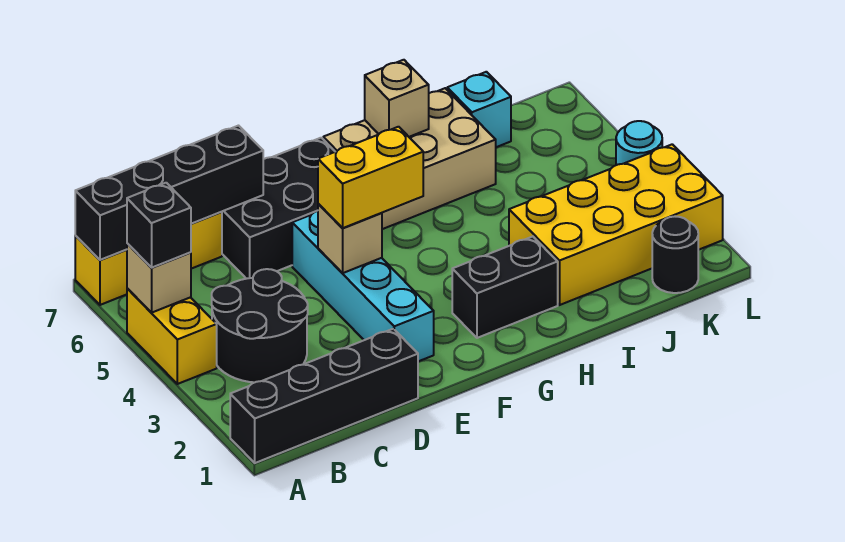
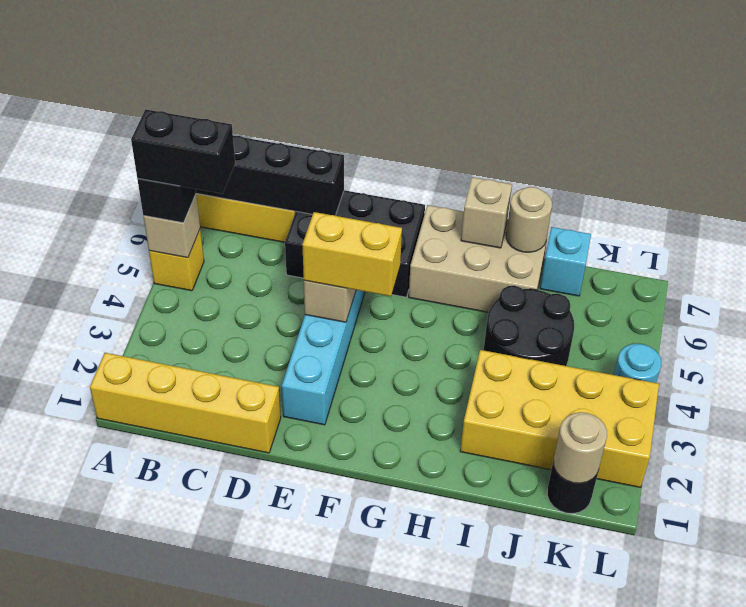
black brick A1:D1 level 1 -> yellow brick A1:D1 level 1
yellow brick A4:A5 level 1 -> yellow brick A5 level 1
black round brick B3:C4 level 1 -> black round brick I4:J5 level 1
black brick G2:H2 level 1 -> black brick A5:B5 level 4
none -> tan round brick I7 level 2
none -> tan round brick K1 level 2

